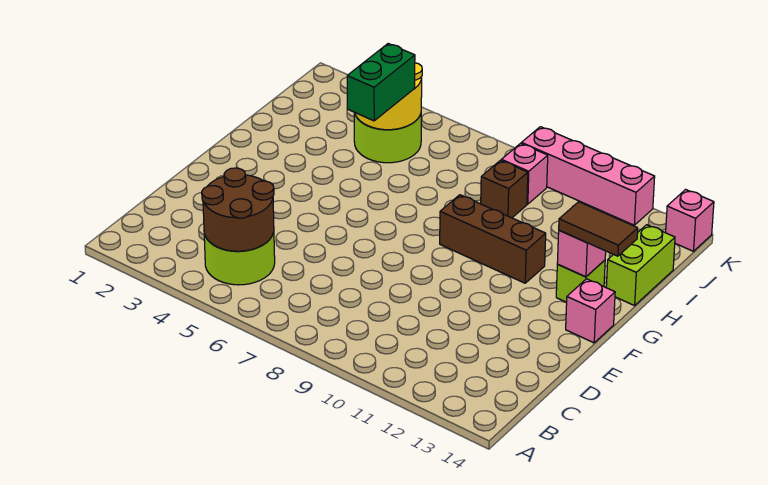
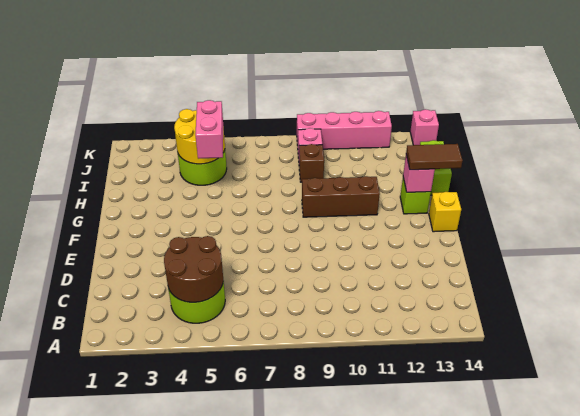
pink brick F14 level 1 -> yellow brick F14 level 1
green brick H5:I5 level 3 -> pink brick H5:I5 level 3

